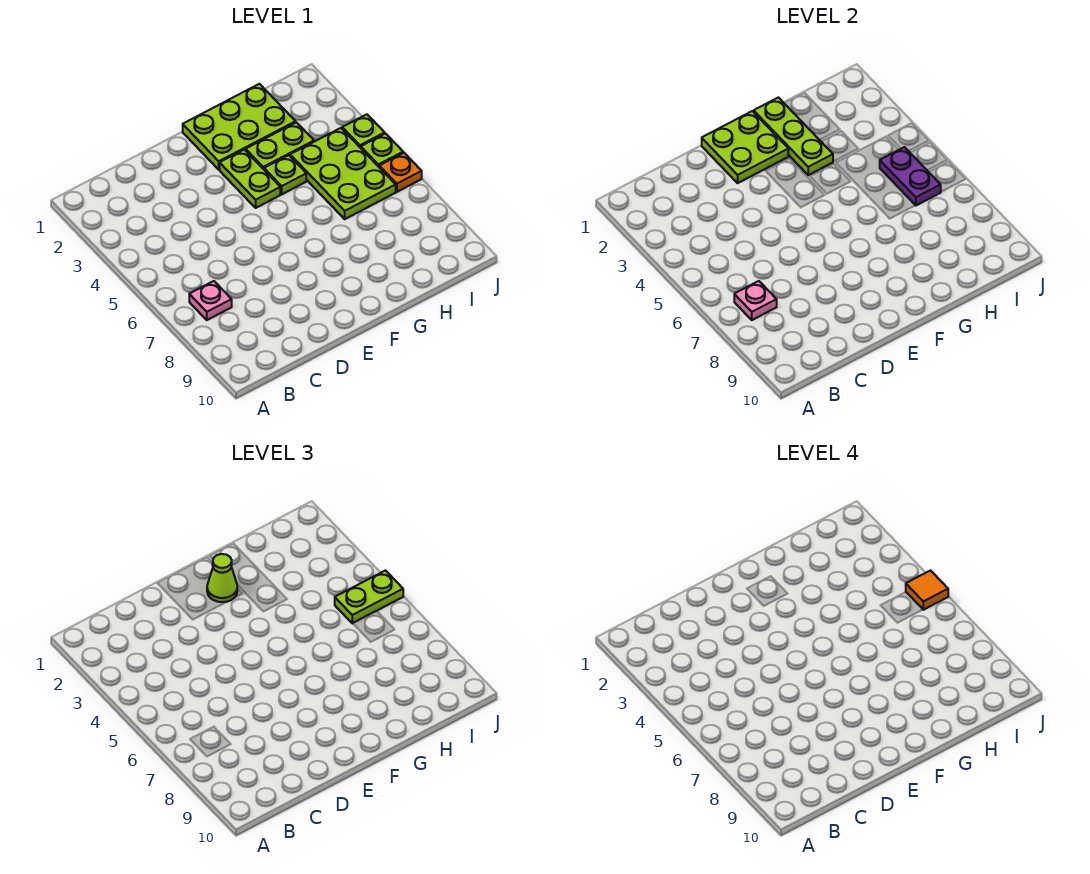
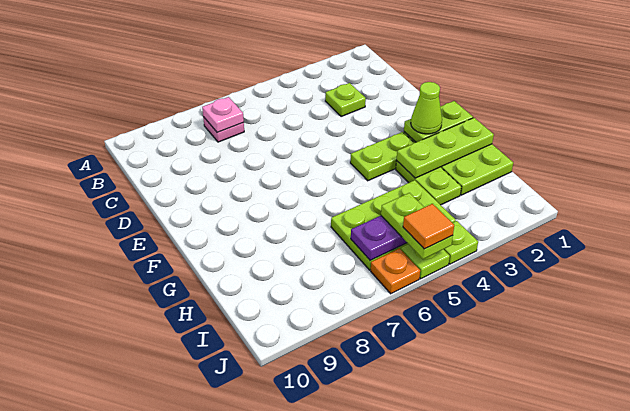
lime plate E1:F2 level 2 -> lime plate F1:F2 level 2
lime plate G4 level 1 -> lime plate C3 level 1

